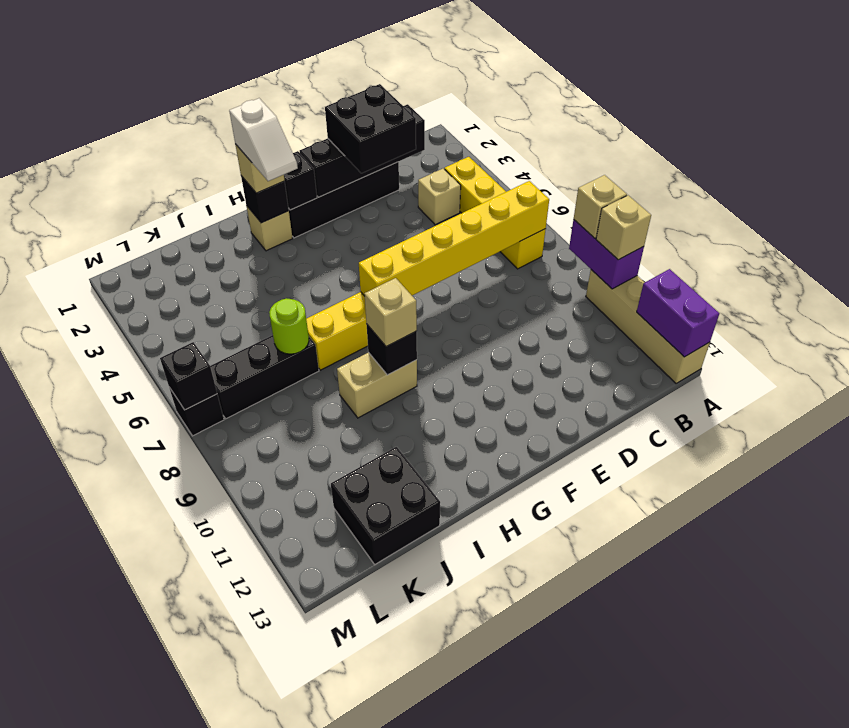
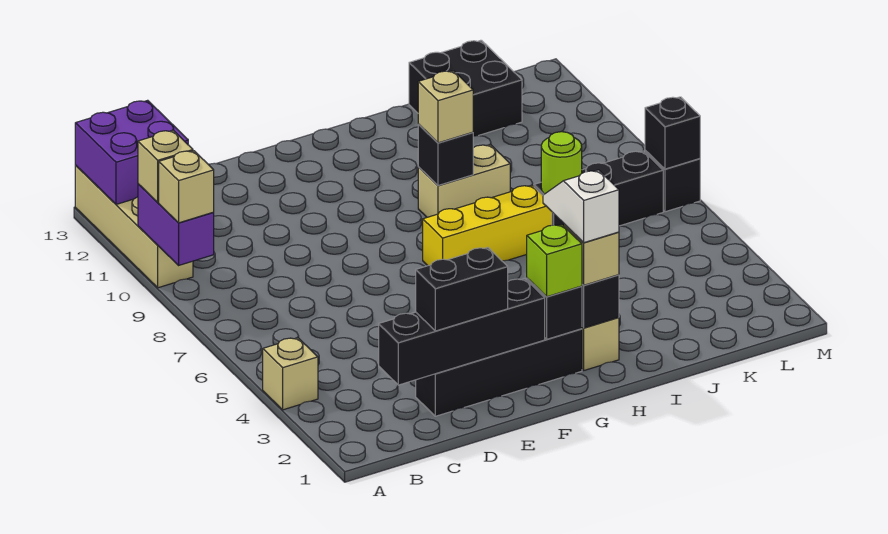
purple brick A12:A13 level 2 -> purple brick A12:B13 level 2
yellow brick B4:B7 level 1 -> none
yellow brick B7:G7 level 2 -> none
tan brick C4 level 1 -> tan brick A4 level 1
black brick D2:E3 level 3 -> black brick D2:E2 level 3
none -> lime brick G2 level 3

